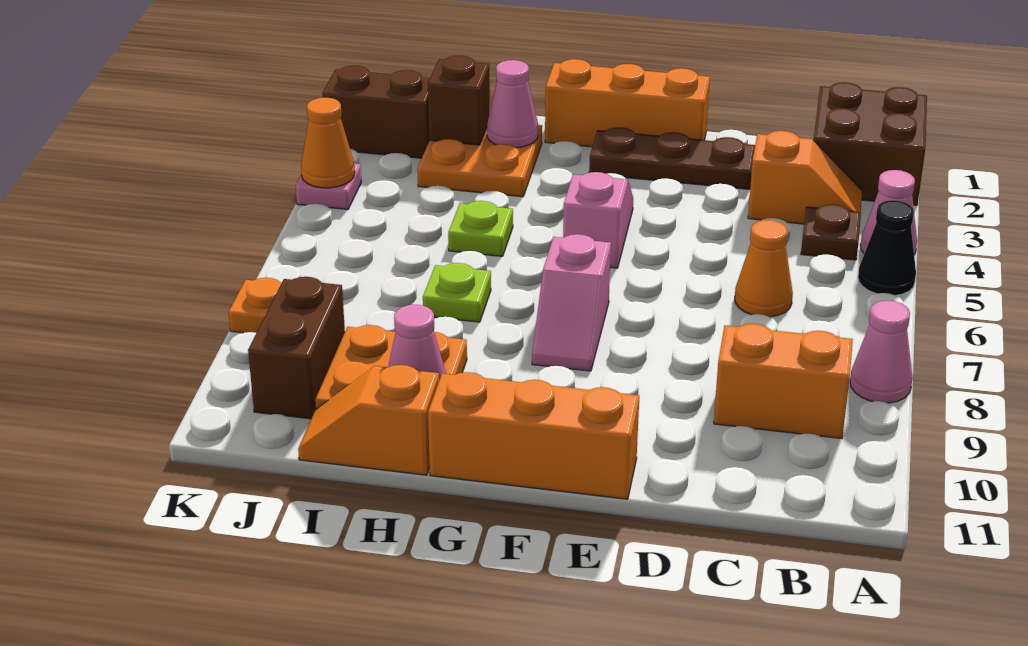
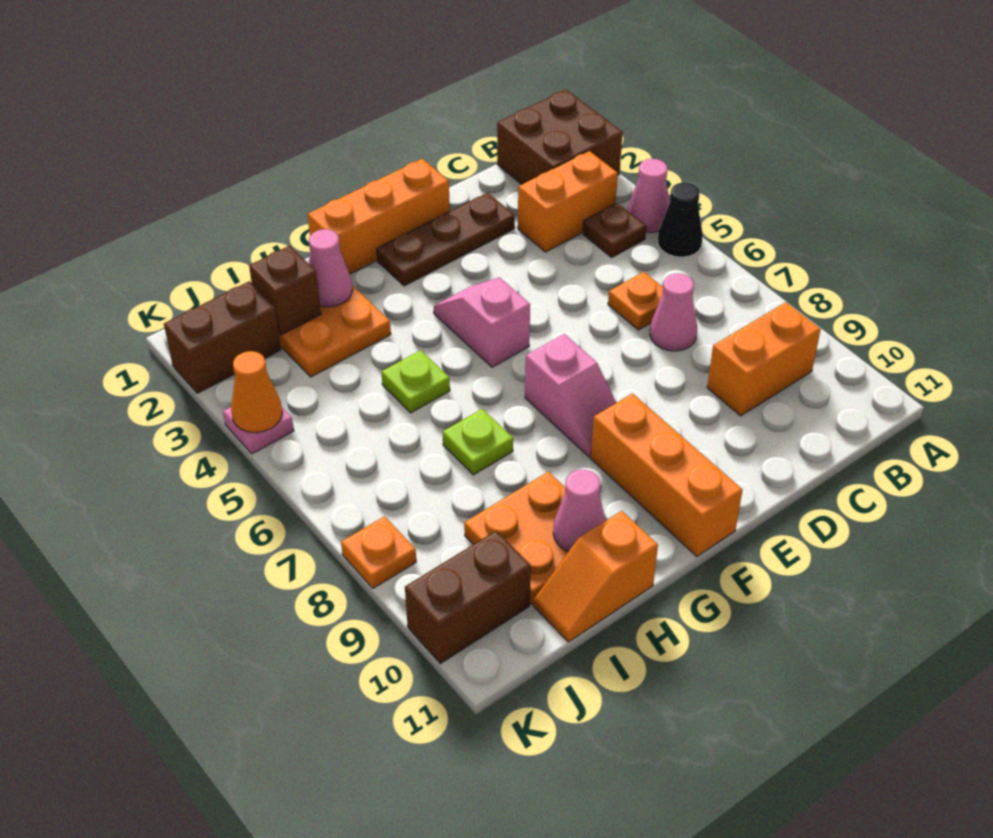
pink cone A8 level 1 -> pink cone C7 level 1
orange slope B3:C3 level 1 top C -> orange brick B3:C3 level 1
orange cone C6 level 1 -> orange plate C6 level 1
orange brick E11:G11 level 1 -> orange brick F9:F11 level 1
brown brick J9:J10 level 1 -> brown brick J10:K10 level 1

